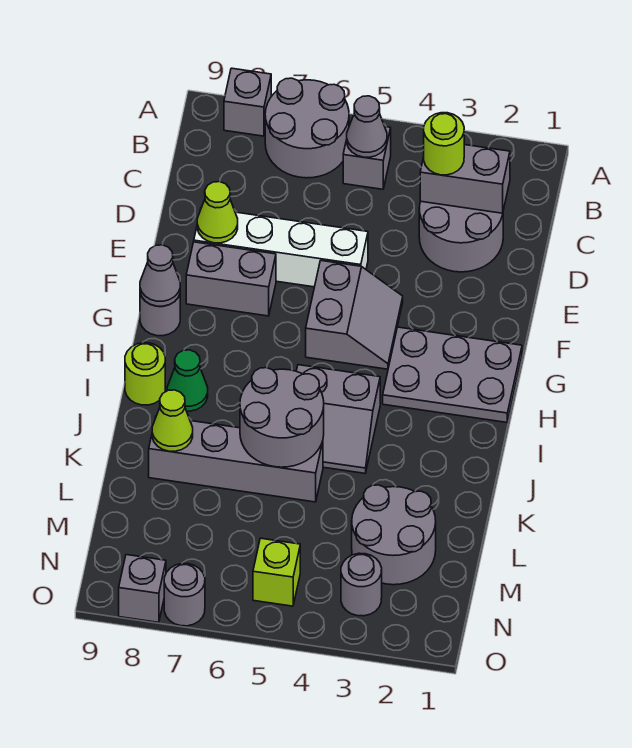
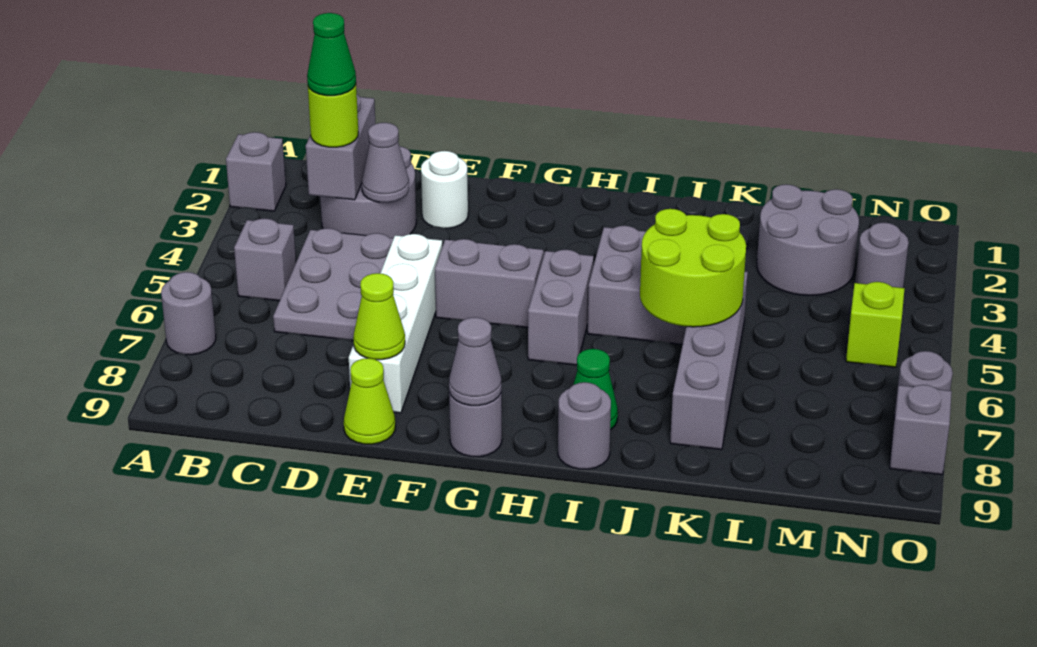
grey round brick A6:B7 level 1 -> grey round brick A7 level 1
grey brick A8 level 1 -> grey brick A2 level 1
grey cone B5 level 2 -> grey cone D3 level 2
none -> green cone C3 level 4
none -> white round brick E2 level 1
grey brick F7:F8 level 1 -> grey brick H5:H6 level 1
grey plate G1:H3 level 1 -> grey plate C4:D6 level 1
lime round brick I9 level 1 -> grey round brick I9 level 1
grey round brick J5:K6 level 2 -> lime round brick J5:K6 level 2
lime cone K8 level 2 -> lime cone E9 level 1

